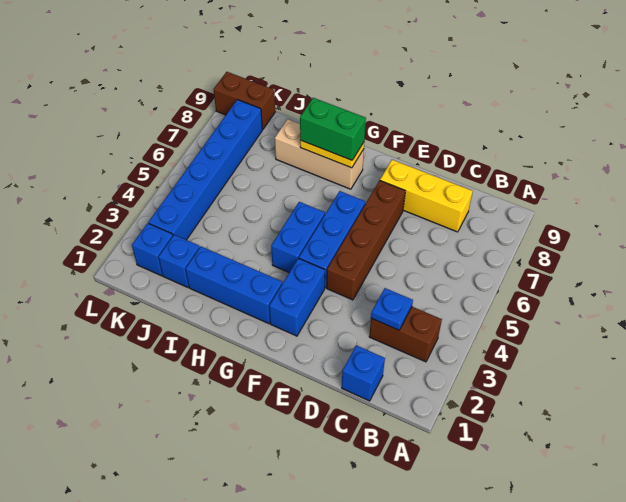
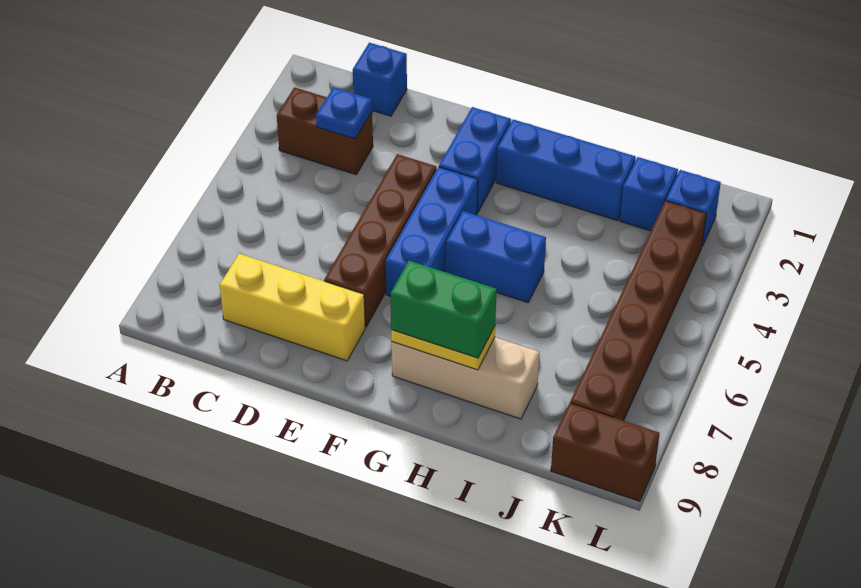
blue brick G4:G5 level 1 -> blue brick G5:H5 level 1
blue brick K3:K8 level 1 -> brown brick K3:K8 level 1

